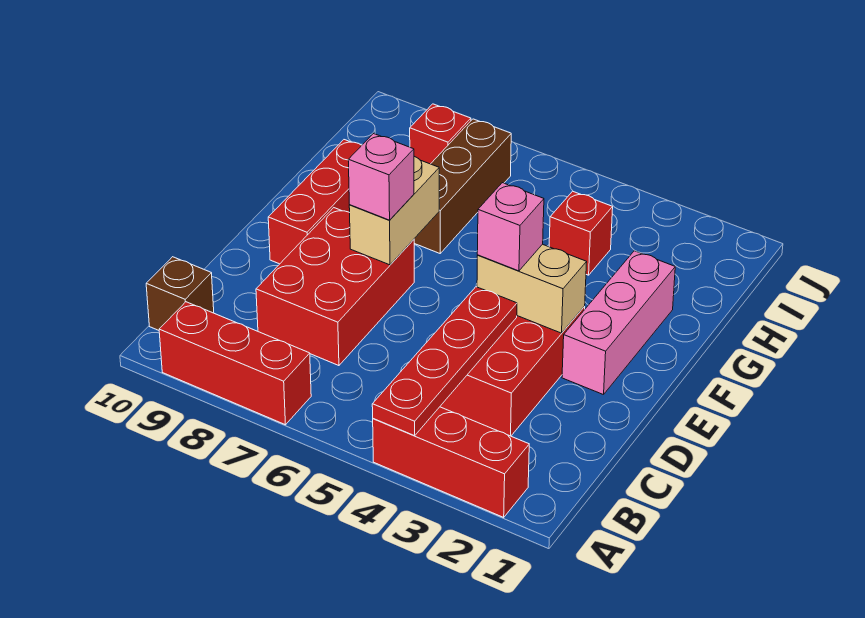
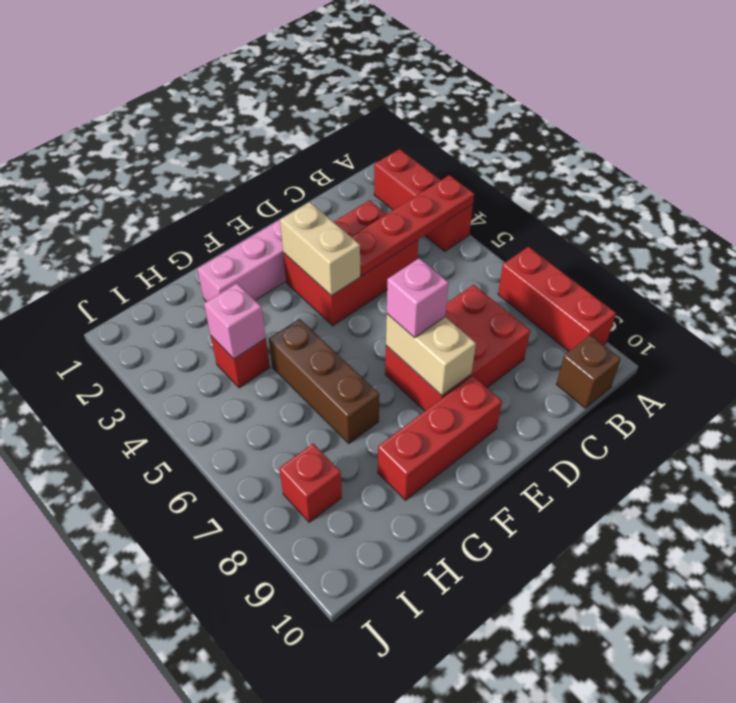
pink brick E4 level 3 -> pink brick H4 level 2
tan brick E7:F7 level 2 -> tan brick E7:E8 level 2
brown brick G7:I7 level 1 -> brown brick G5:G7 level 1

